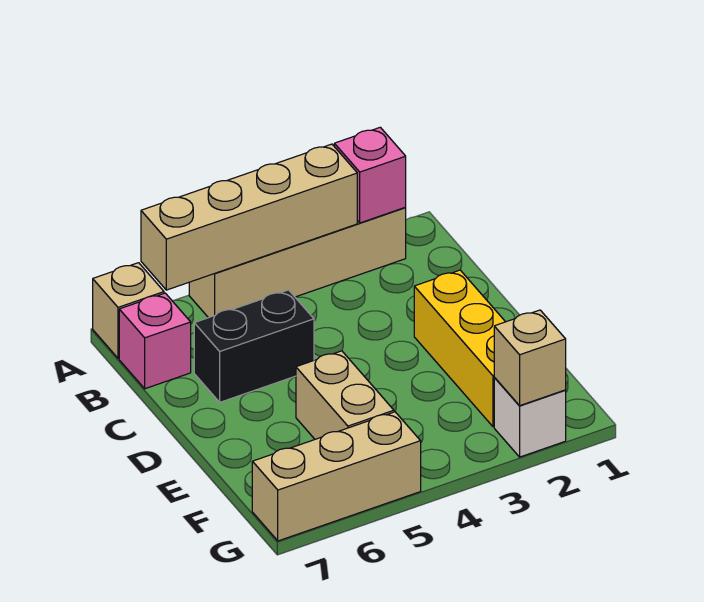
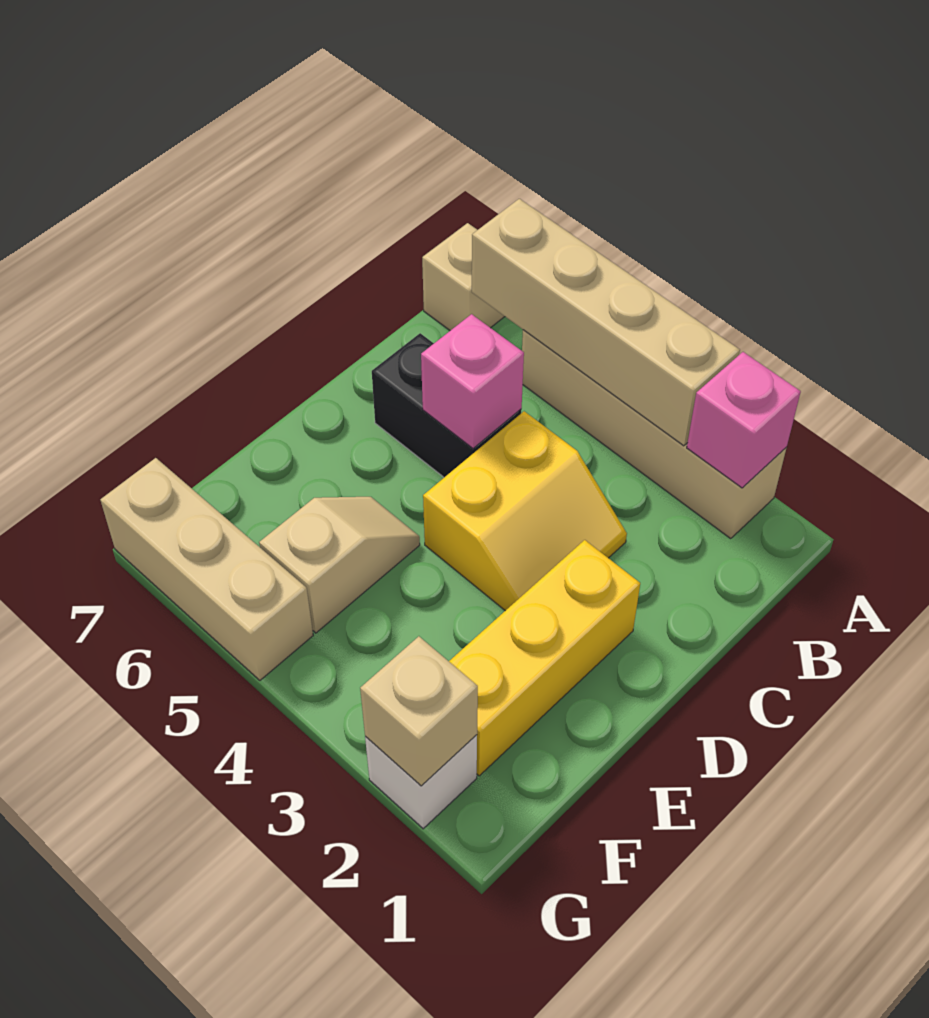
pink brick B7 level 1 -> pink brick C5 level 2
none -> yellow slope C3:D4 level 1 top 4
tan brick E5:F5 level 1 -> tan slope E5:F5 level 1 top F

